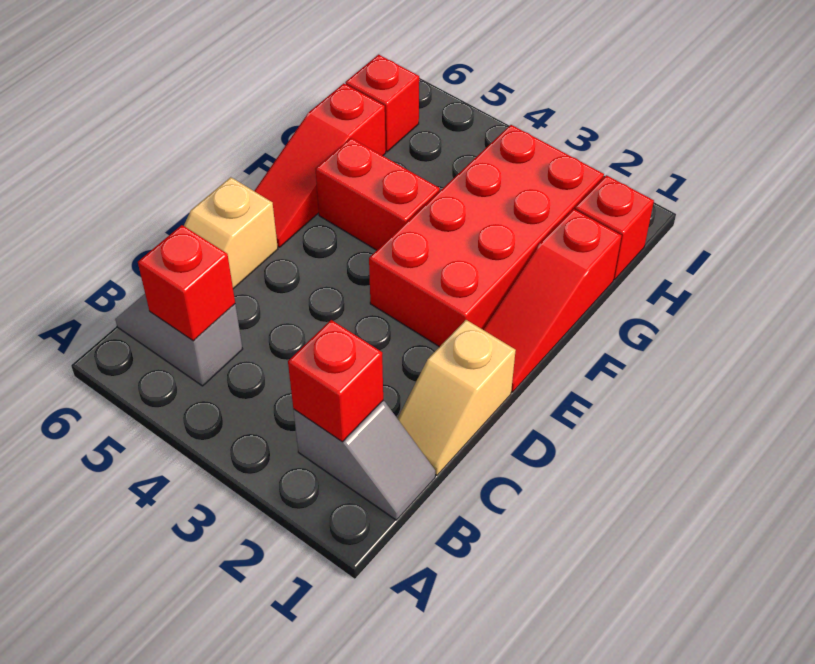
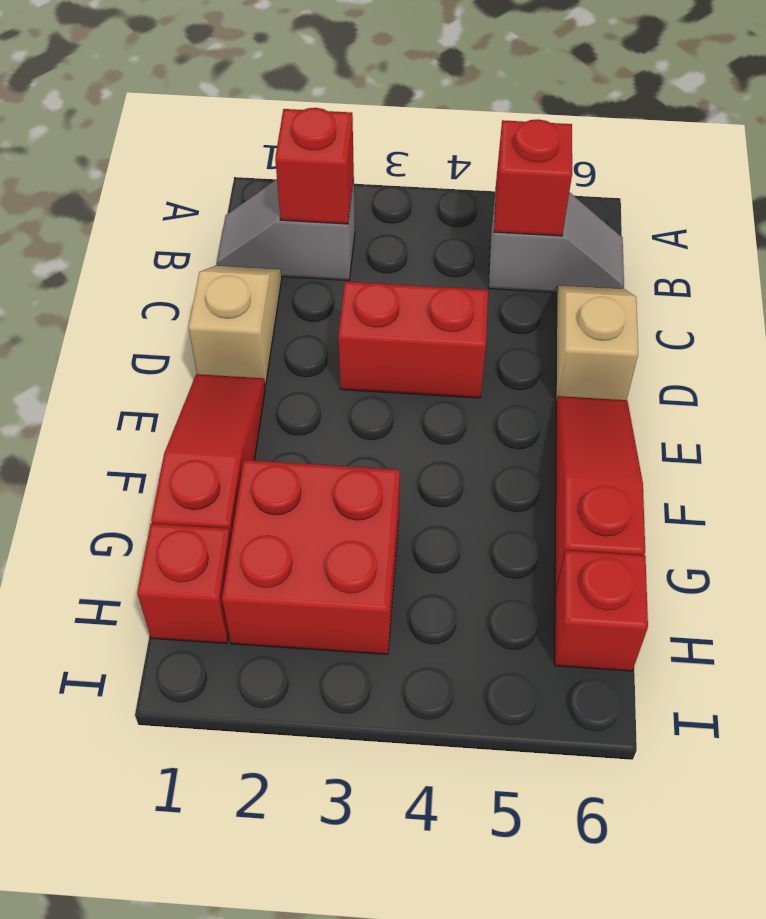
red brick E2:H3 level 1 -> red brick G2:H3 level 1
red brick F4:F5 level 1 -> red brick D3:D4 level 1

